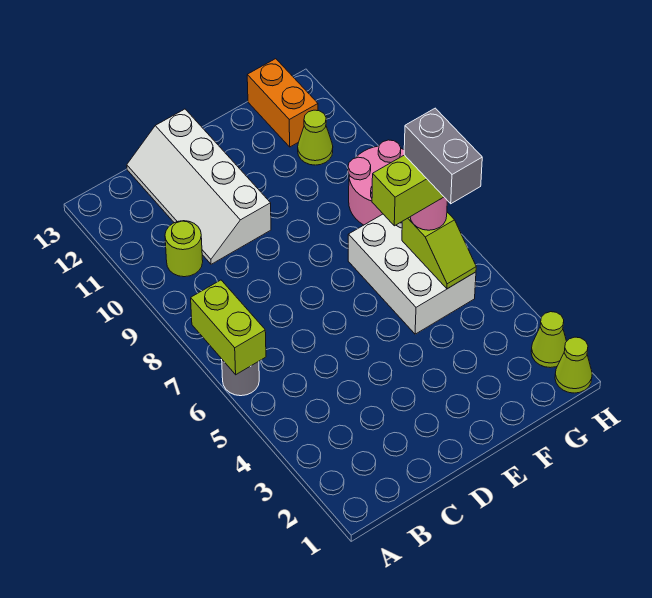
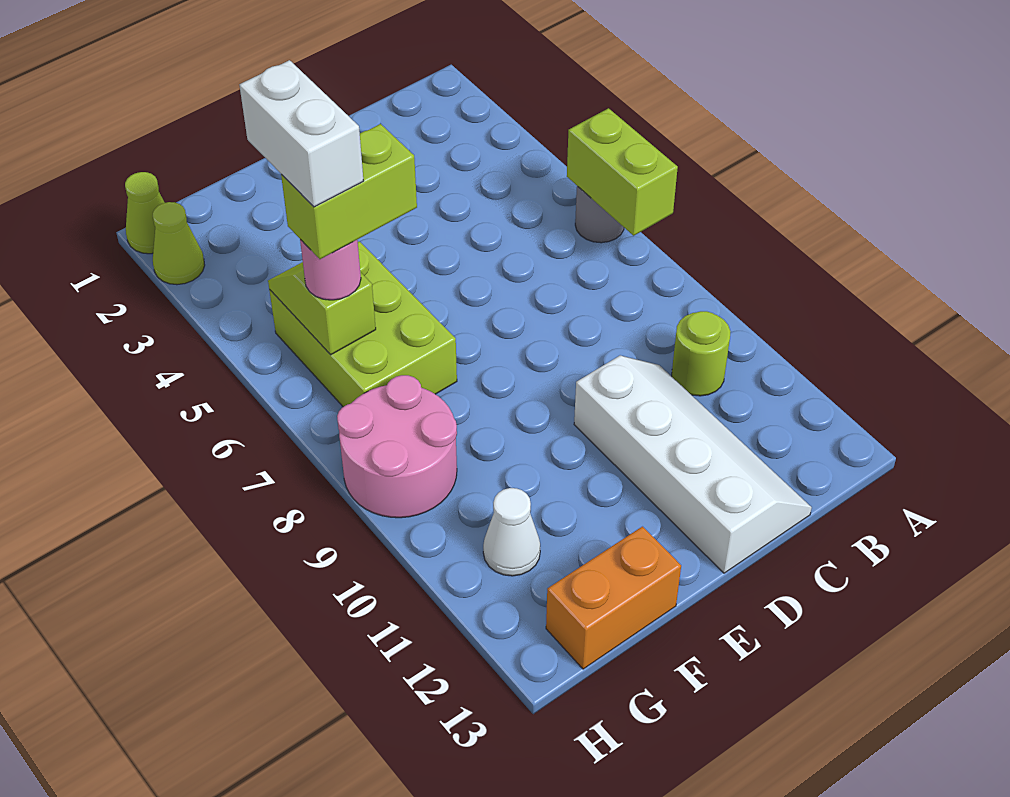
white brick F5:G7 level 1 -> lime brick F5:G7 level 1
grey brick G5:G6 level 5 -> white brick G5:G6 level 5
lime cone G11 level 1 -> white cone G11 level 1
orange brick G12:G13 level 1 -> orange brick F13:G13 level 1

